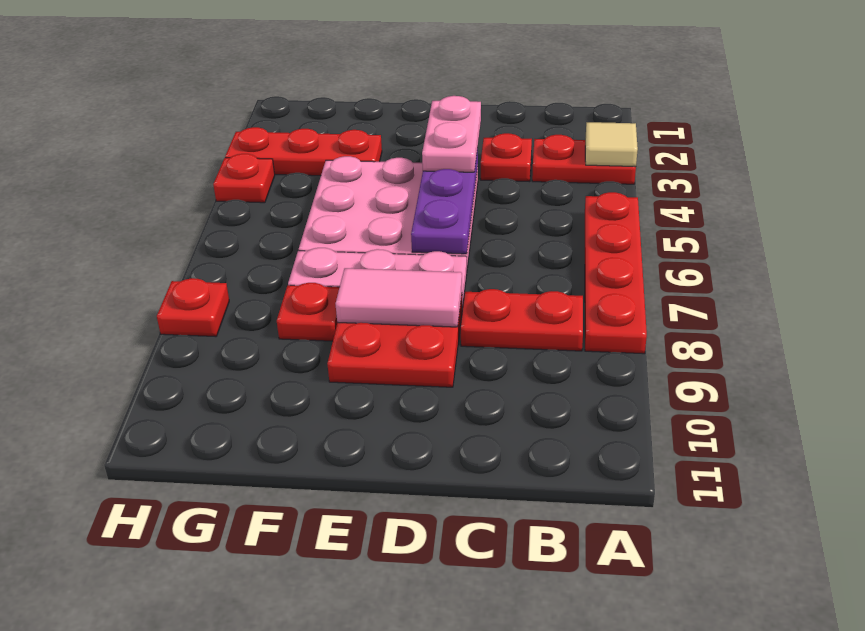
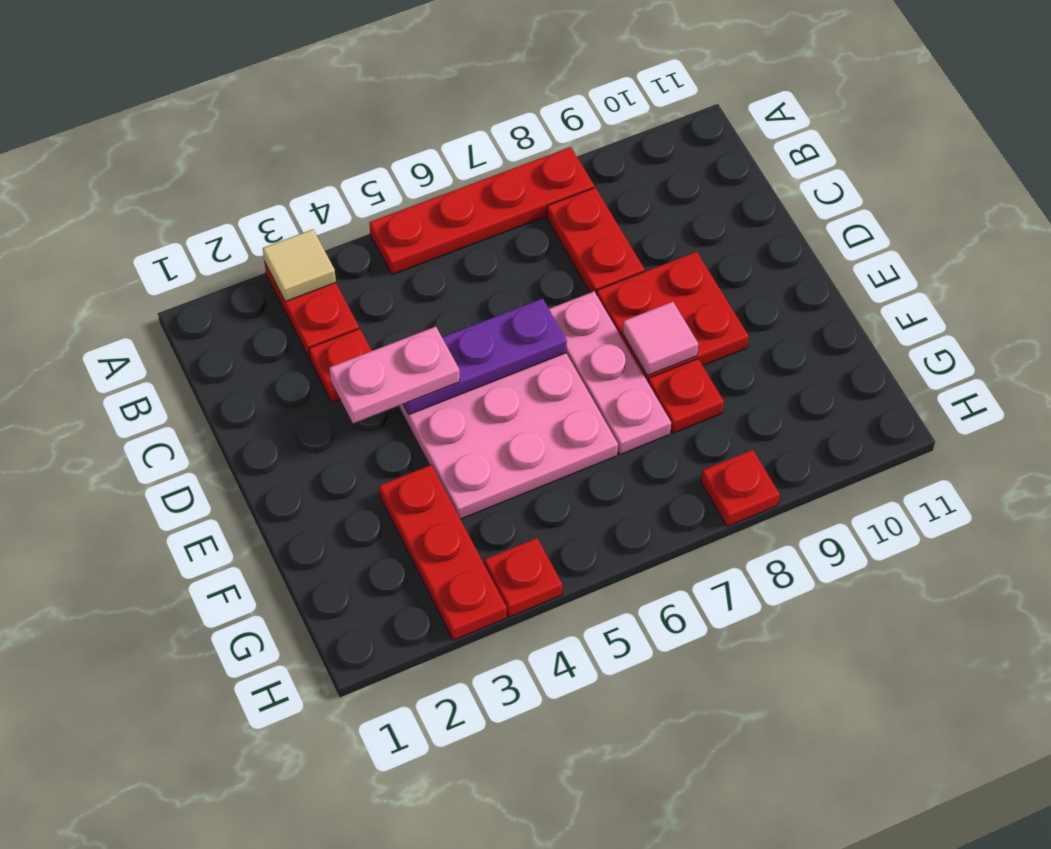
pink tile D8:E8 level 2 -> pink tile E8 level 2

